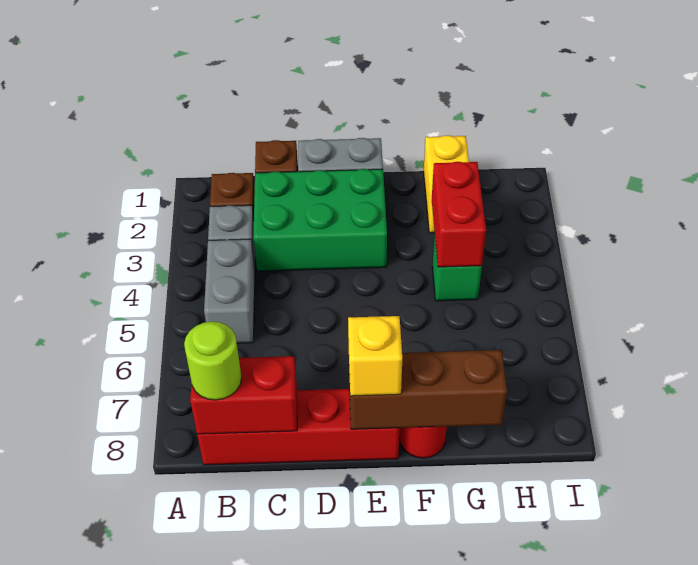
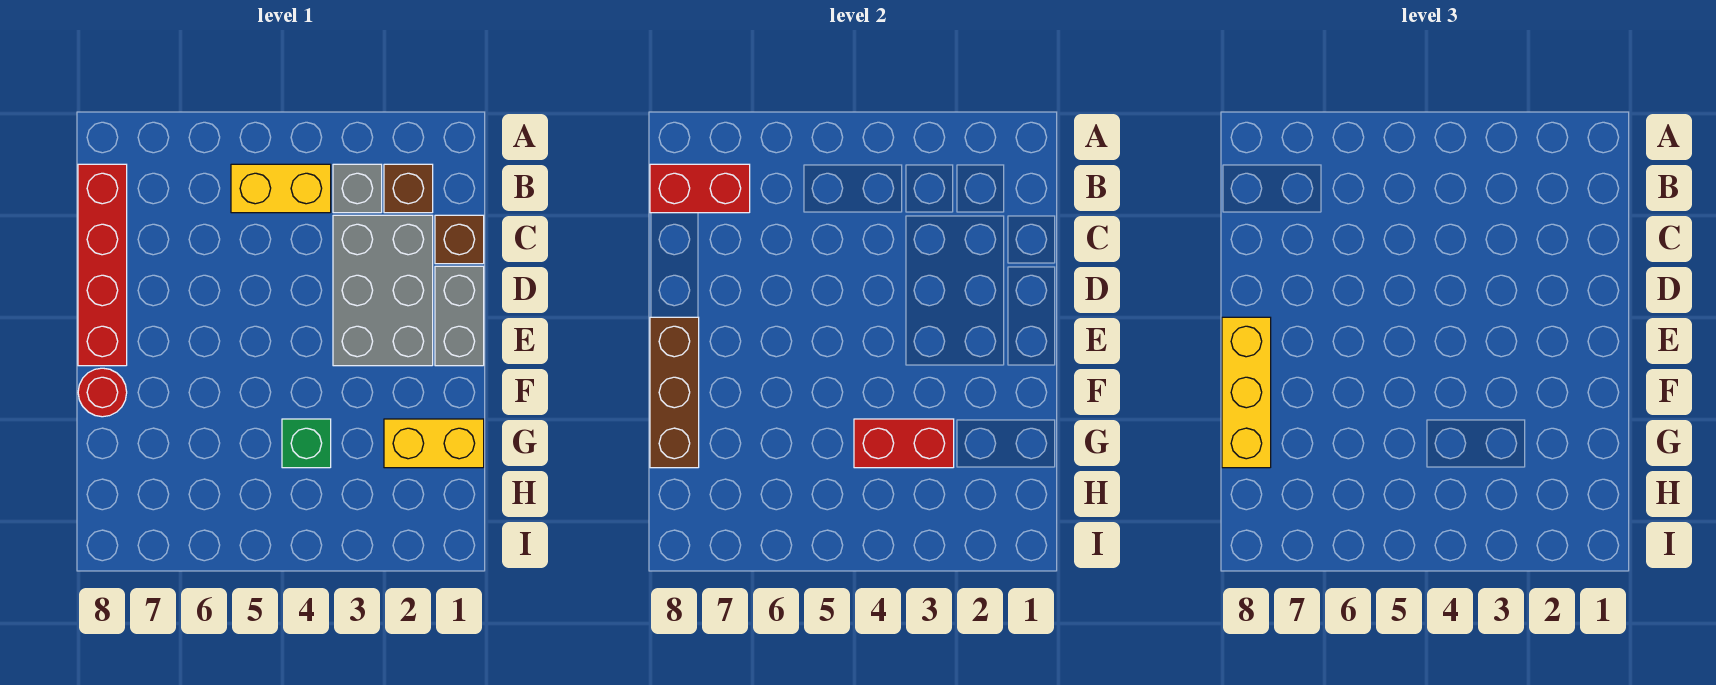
grey brick B4:B5 level 1 -> yellow brick B4:B5 level 1
red brick B8:C8 level 2 -> red brick B7:B8 level 2
lime round brick B8 level 3 -> none
green brick C2:E3 level 1 -> grey brick C2:E3 level 1
yellow brick E8 level 3 -> yellow brick E8:G8 level 3

